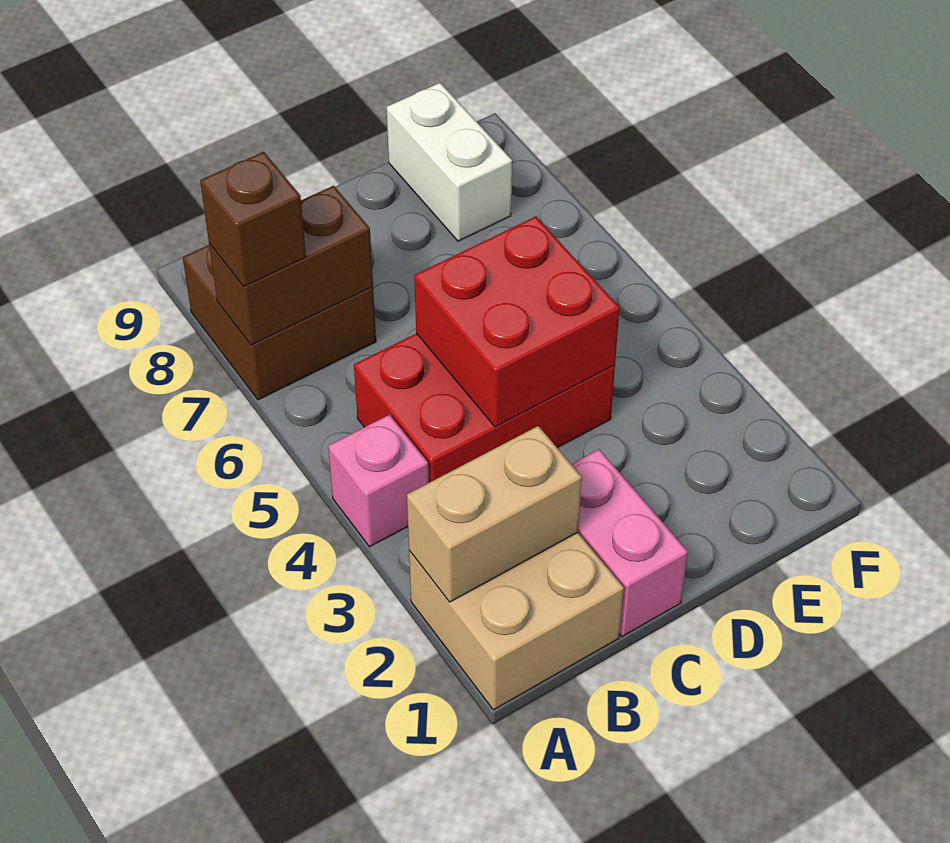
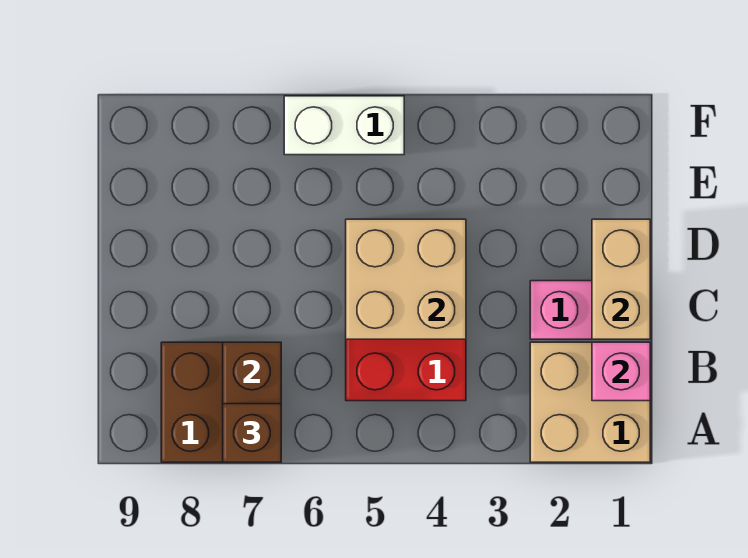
tan brick A2:B2 level 2 -> tan brick C1:D1 level 2
pink brick A4 level 1 -> pink brick B1 level 2
red brick C4:D5 level 2 -> tan brick C4:D5 level 2
white brick E8:E9 level 1 -> white brick F5:F6 level 1

